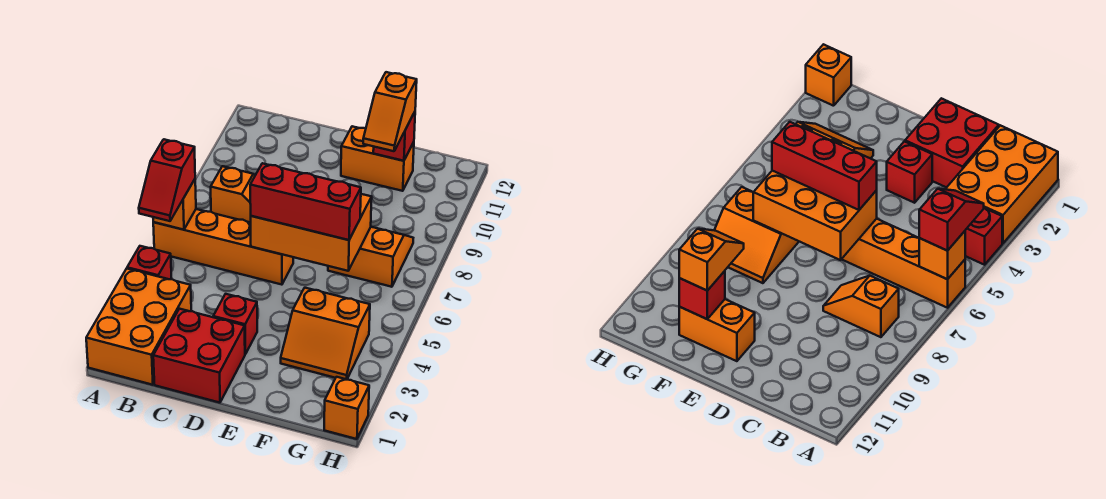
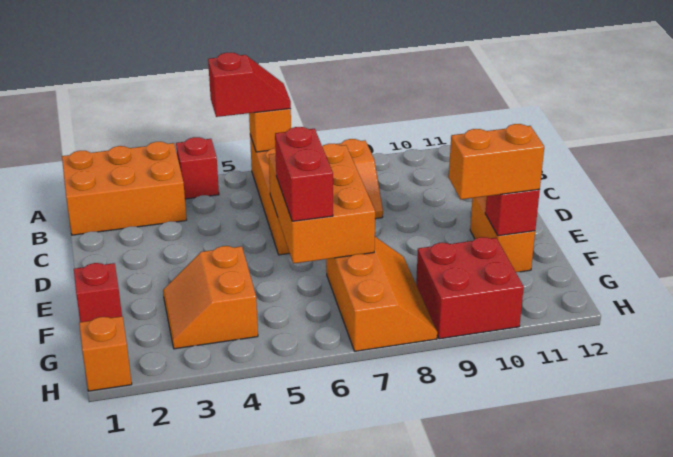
red slope A5:A6 level 3 top 6 -> red slope A5:A6 level 3 top 5
red brick C1:D2 level 1 -> red brick G9:H10 level 1
red brick D3 level 1 -> red brick F1 level 1
red brick D6:F6 level 3 -> red brick E6:F6 level 3
orange slope F7:G8 level 1 top 7 -> orange slope F7:H8 level 1 top 7
orange slope F10:F11 level 3 top 11 -> orange brick F10:F11 level 3

